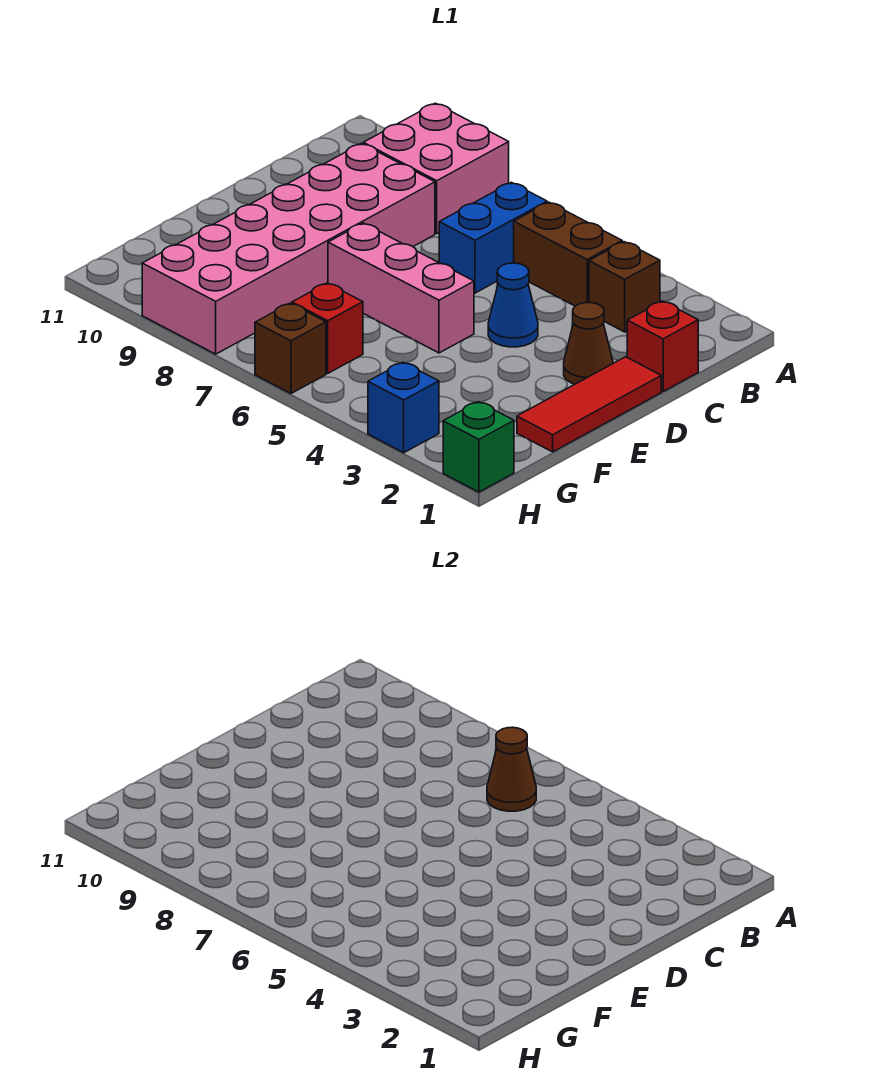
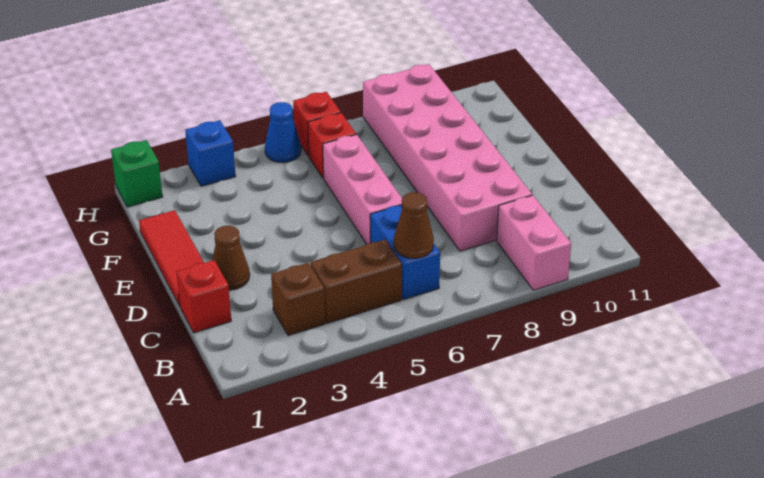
pink brick A8:B9 level 1 -> pink brick A9:B9 level 1
blue cone D4 level 1 -> blue cone H5 level 1
pink brick E5:E7 level 1 -> pink brick D6:F6 level 1
brown brick H6 level 1 -> red brick H6 level 1

